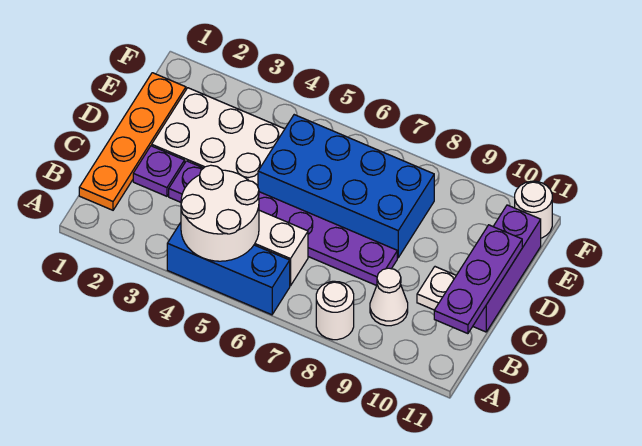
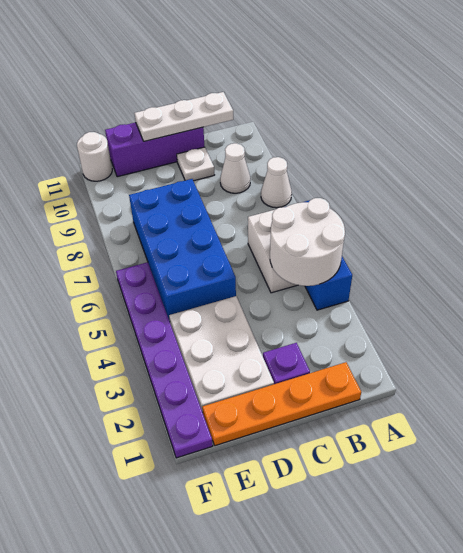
white round brick A8 level 1 -> white cone A8 level 1
purple plate B11:D11 level 2 -> white plate B11:D11 level 2
purple plate C3:C8 level 1 -> purple plate F1:F6 level 1

